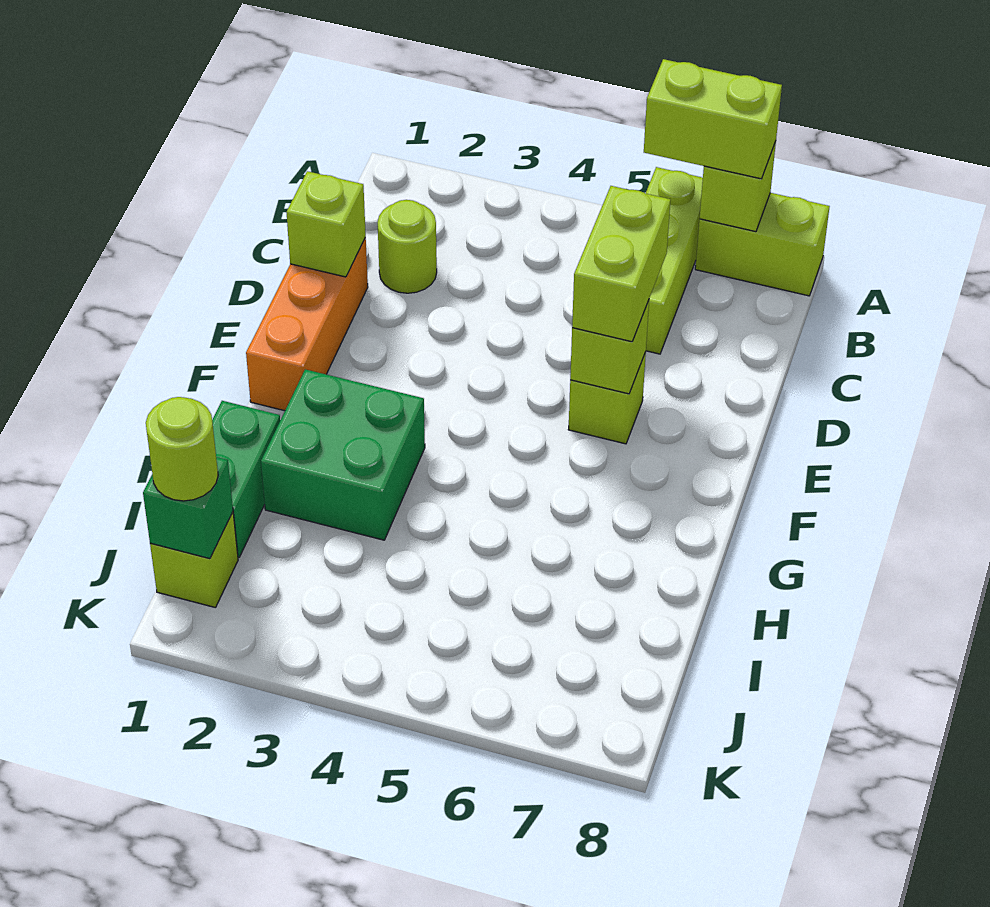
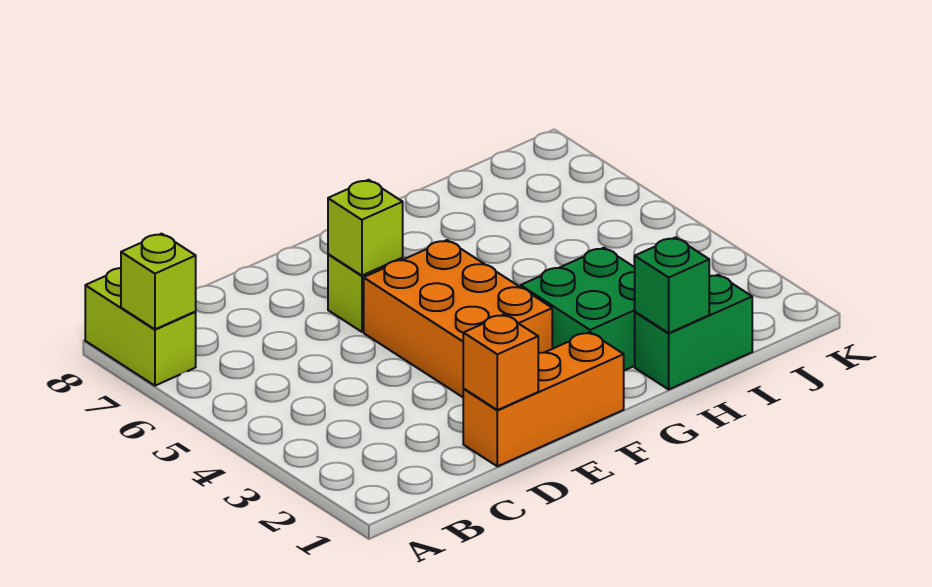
lime brick A6:C6 level 1 -> none
lime brick A6:A7 level 3 -> none
lime round brick C2 level 1 -> none
lime brick D1 level 2 -> orange brick D1 level 2
lime brick D6:E6 level 3 -> none
none -> orange brick E3:F5 level 1
lime brick J1 level 1 -> none
green brick J1 level 2 -> green brick H1 level 2
lime round brick J1 level 3 -> none

